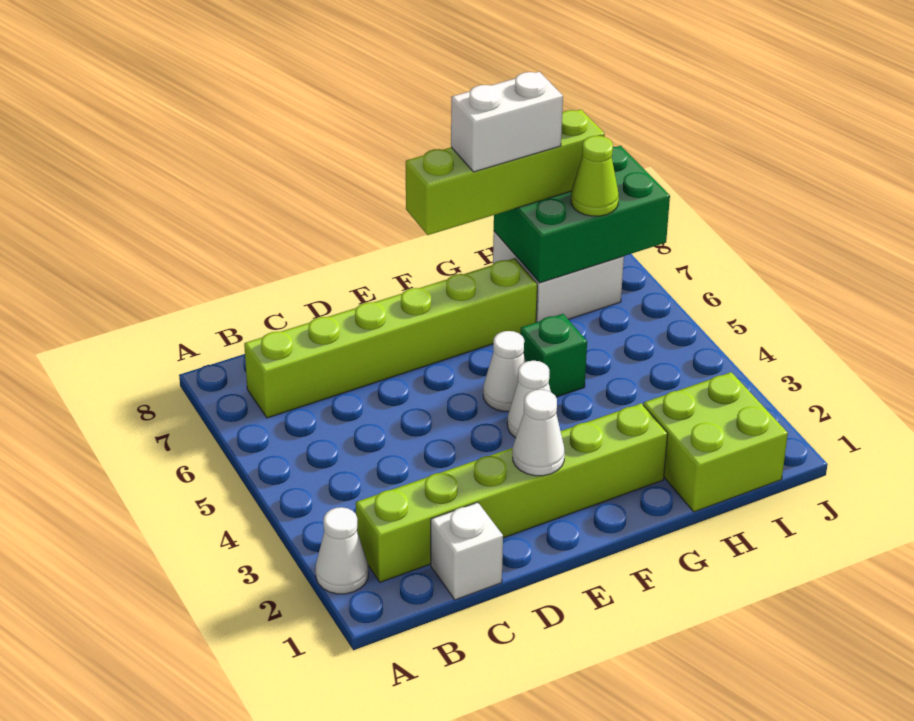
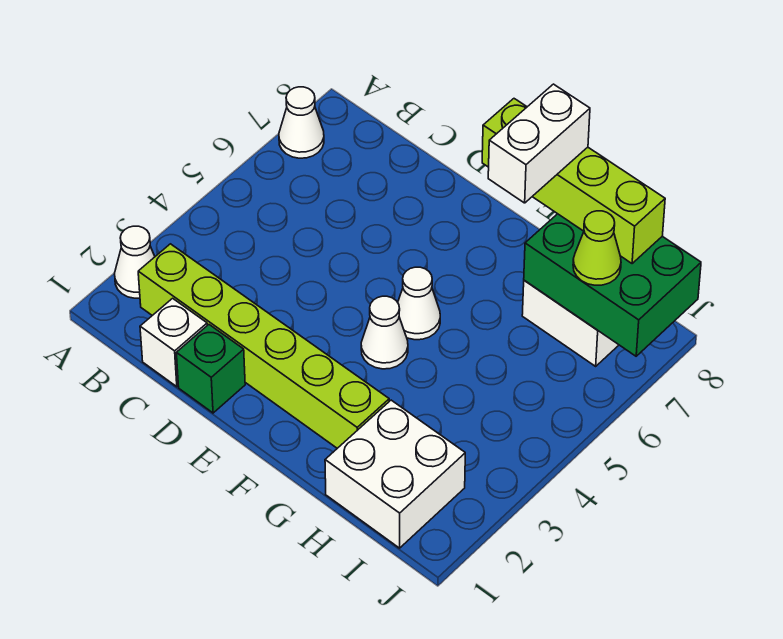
lime brick B7:G7 level 1 -> none
white cone E2 level 2 -> white cone A7 level 1
green brick G5 level 1 -> green brick D1 level 1
white brick G8:H8 level 4 -> white brick G7:G8 level 4
lime brick H1:I2 level 1 -> white brick H1:I2 level 1

